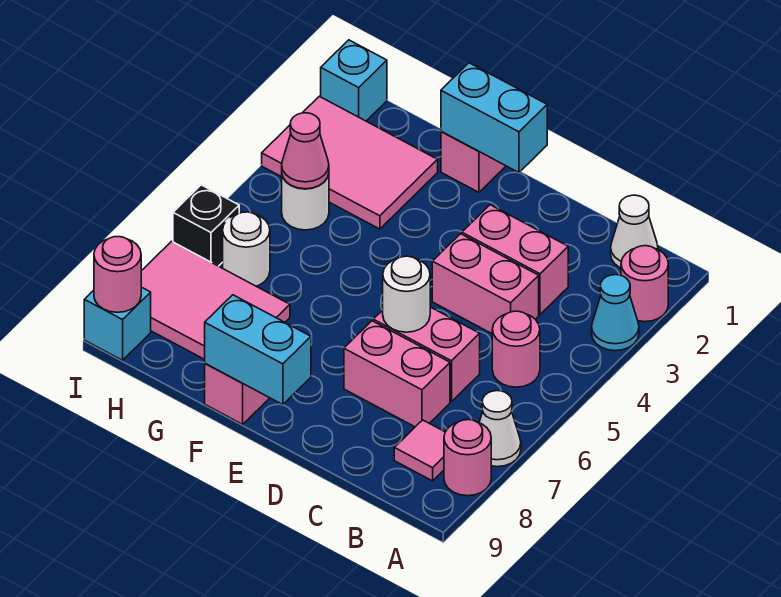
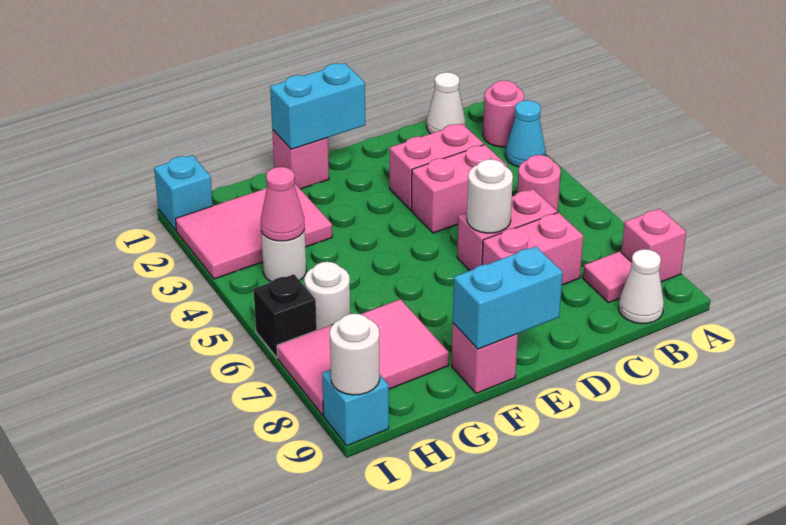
white cone A7 level 1 -> white cone B9 level 1
pink round brick A8 level 1 -> pink brick A8 level 1
pink round brick I9 level 2 -> white round brick I9 level 2

